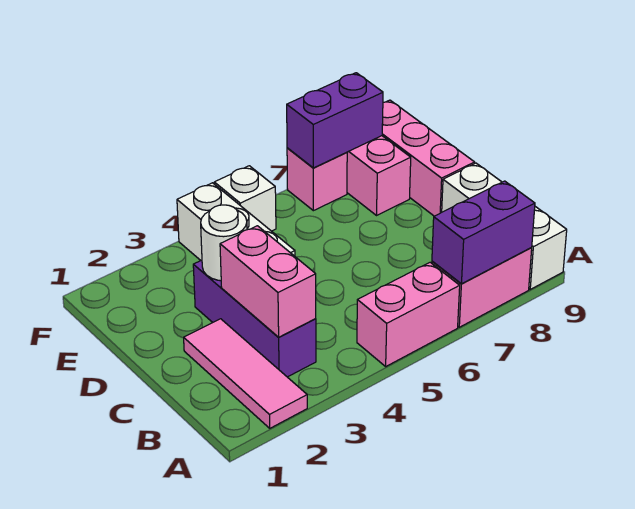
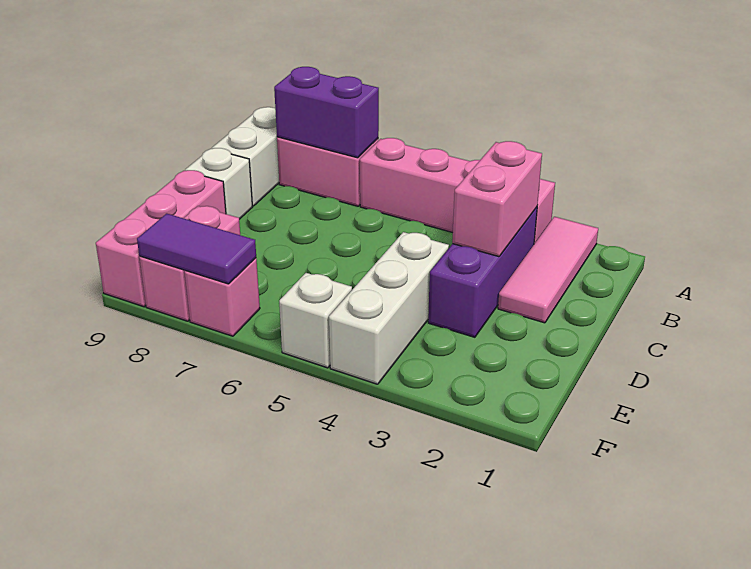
pink brick A5:A6 level 1 -> pink brick A3:A6 level 1
white round brick D3 level 2 -> none
purple brick F7:F8 level 2 -> purple tile F7:F8 level 2

